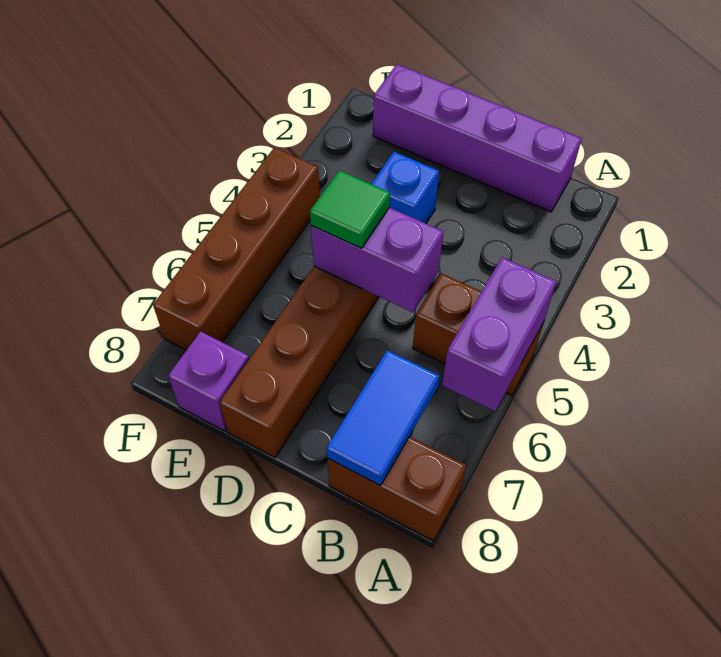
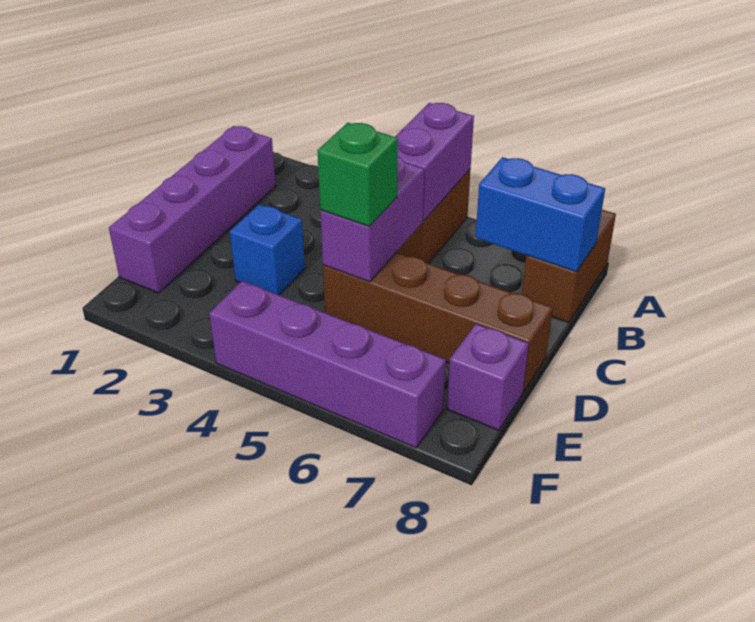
purple brick A5:A6 level 2 -> purple brick A5:B5 level 2
blue tile B7:B8 level 2 -> blue brick B7:B8 level 2
green tile D5 level 3 -> green brick D5 level 3
brown brick F4:F7 level 1 -> purple brick F4:F7 level 1

